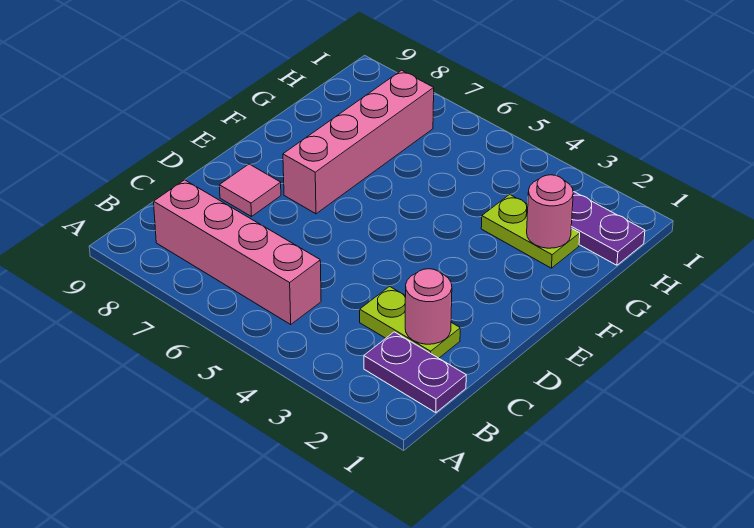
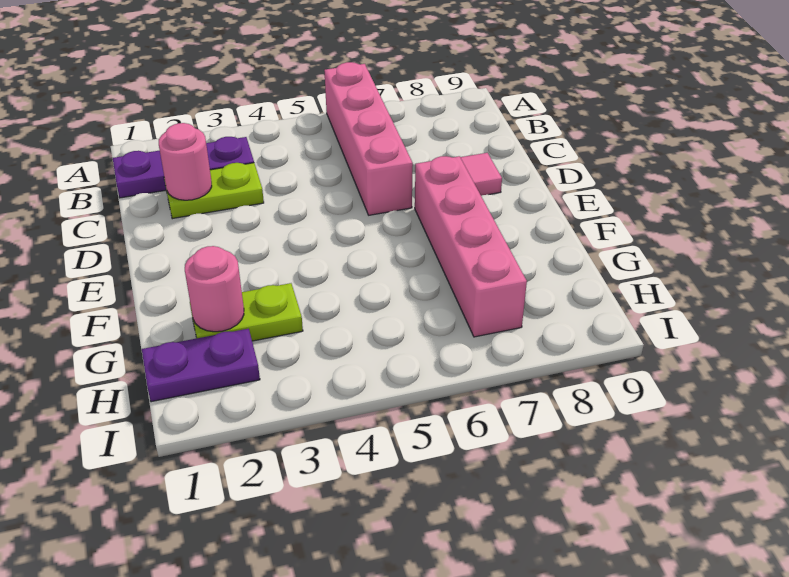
purple plate B1:B2 level 1 -> purple plate B1:B3 level 1
pink brick B5:B8 level 1 -> pink brick A6:D6 level 1

